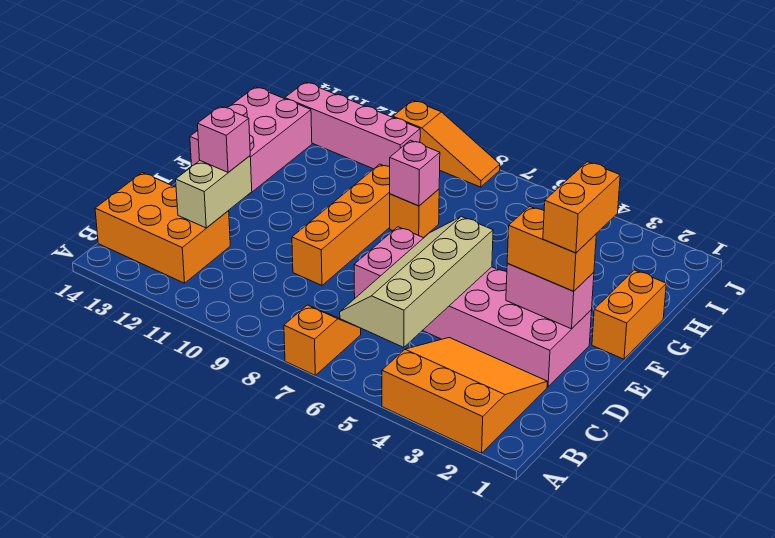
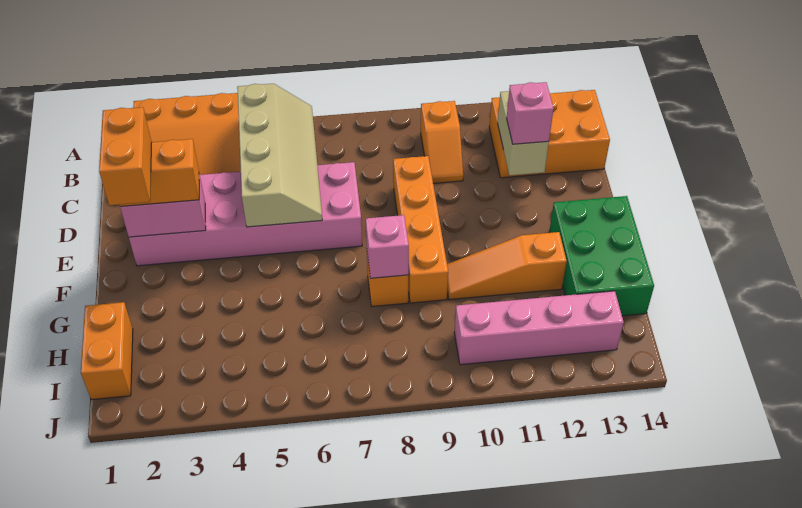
orange slope A7:B7 level 1 top A -> orange slope B10:C10 level 1 top B
orange brick F1:G1 level 1 -> orange brick H1:I1 level 1
pink brick F13:H14 level 1 -> green brick F13:H14 level 1
orange slope J8:J10 level 1 top 10 -> orange slope G10:G12 level 1 top 12

